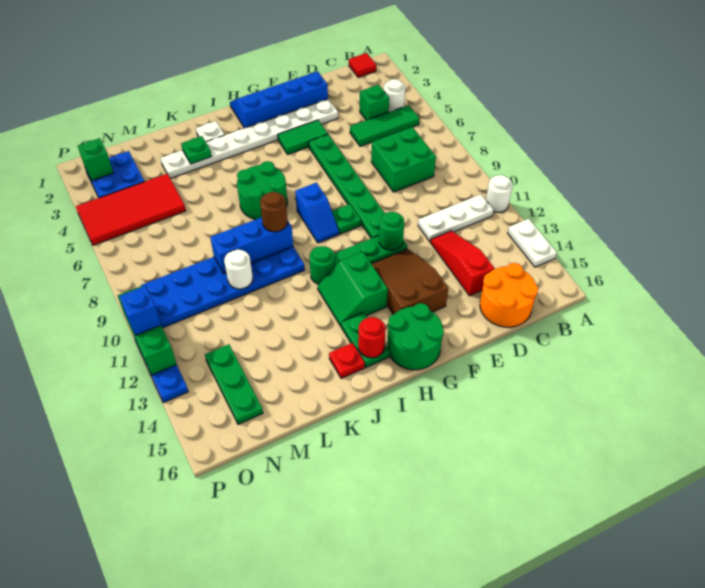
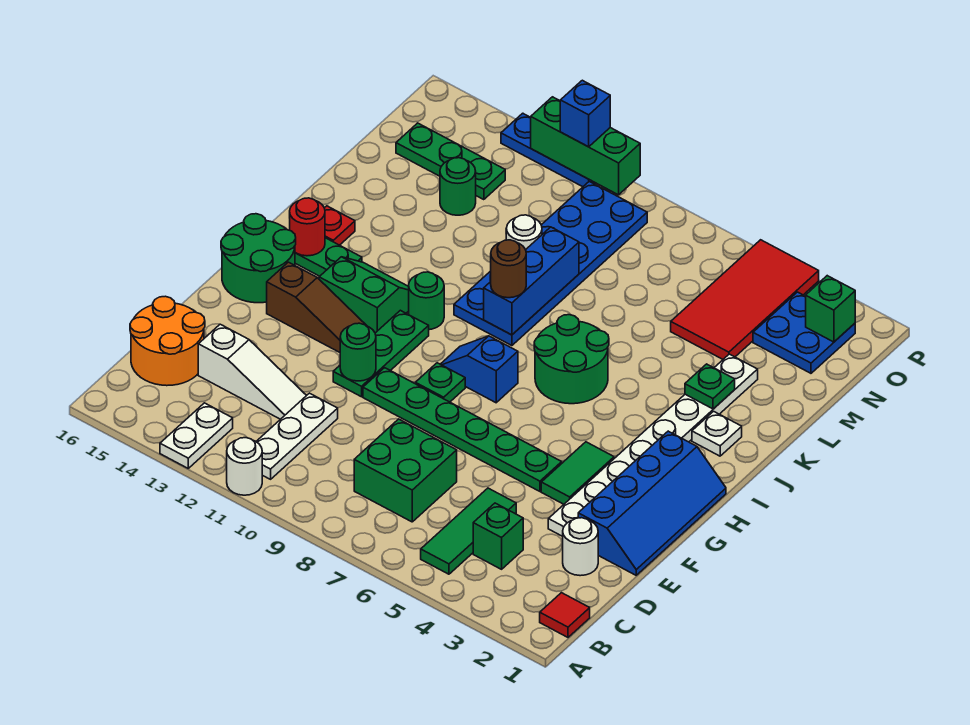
white plate A13:A14 level 1 -> white plate A13:B13 level 1
white round brick B4 level 1 -> white round brick D2 level 1
red slope D12:D14 level 1 top 14 -> white slope D12:D14 level 1 top 14
brown slope F12:G14 level 1 top 14 -> brown slope G12:G14 level 1 top 14
none -> green round brick M13 level 1

